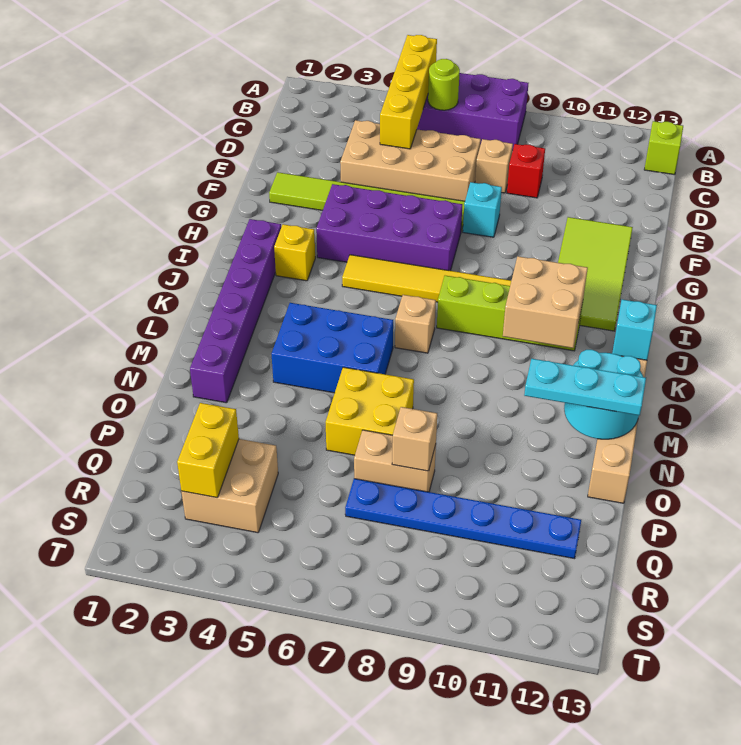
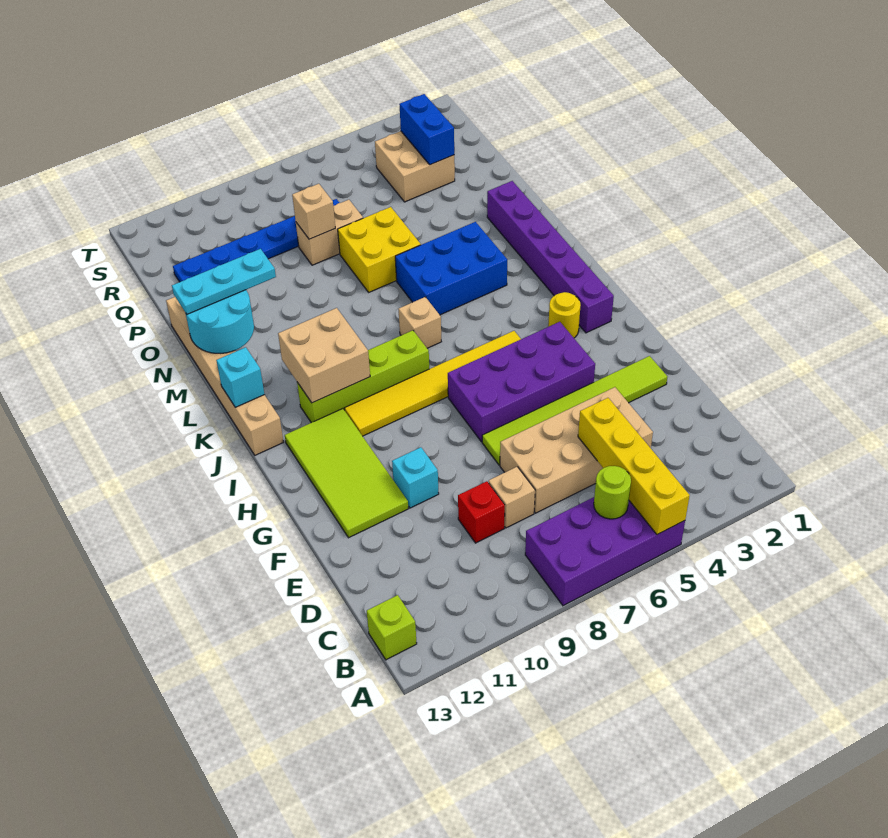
cyan brick F8 level 1 -> cyan brick F10 level 1
yellow brick I3 level 1 -> yellow round brick I3 level 1
yellow brick Q3:R3 level 2 -> blue brick Q3:R3 level 2

